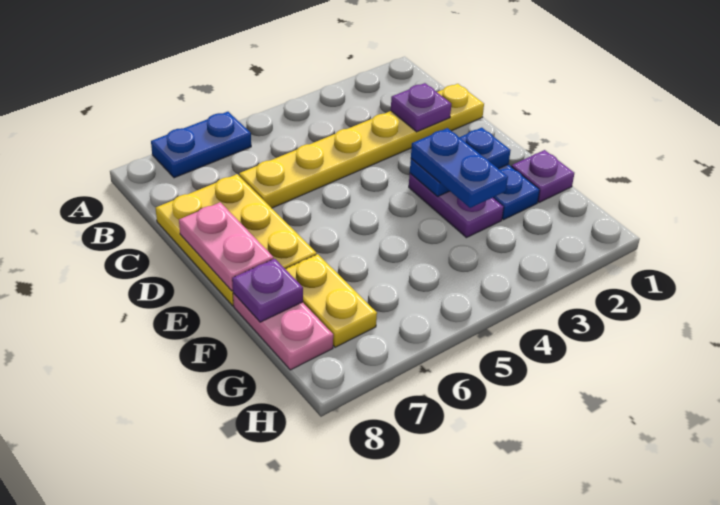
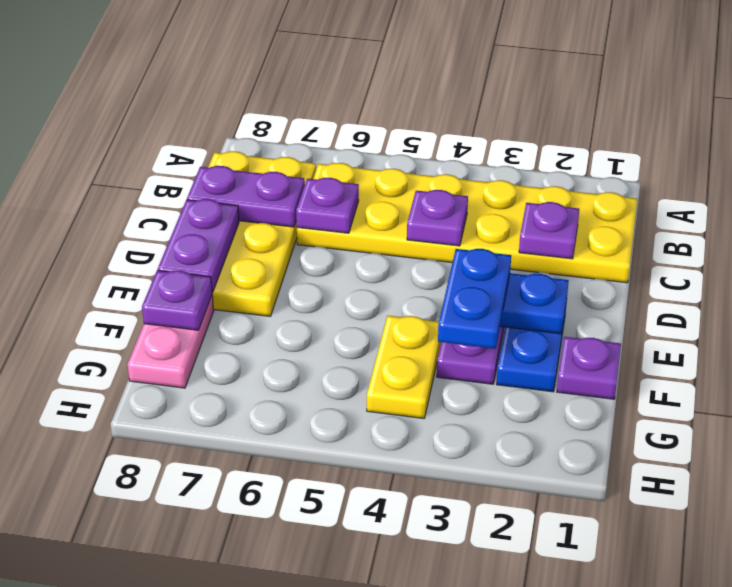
blue plate A6:A7 level 1 -> none
yellow plate C1:C6 level 1 -> yellow plate B1:C6 level 1
none -> purple plate C4 level 2
none -> purple plate C6 level 2
yellow plate C7:E8 level 1 -> yellow plate B7:E8 level 1
none -> purple plate C7:C8 level 2
pink plate D8:E8 level 2 -> purple plate D8:E8 level 2
yellow plate F7:G7 level 1 -> yellow plate F4:G4 level 1

